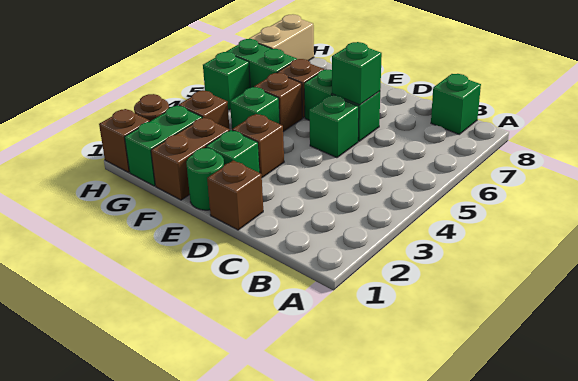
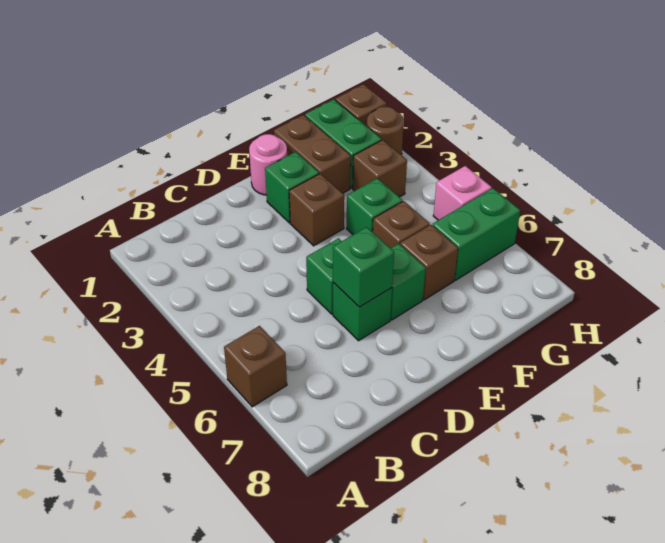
green brick B8 level 1 -> none
brown brick D1 level 1 -> brown brick A6 level 1
green round brick E1 level 1 -> pink round brick E1 level 1
green brick H5 level 1 -> pink brick H5 level 1
tan brick H7:H8 level 1 -> none

